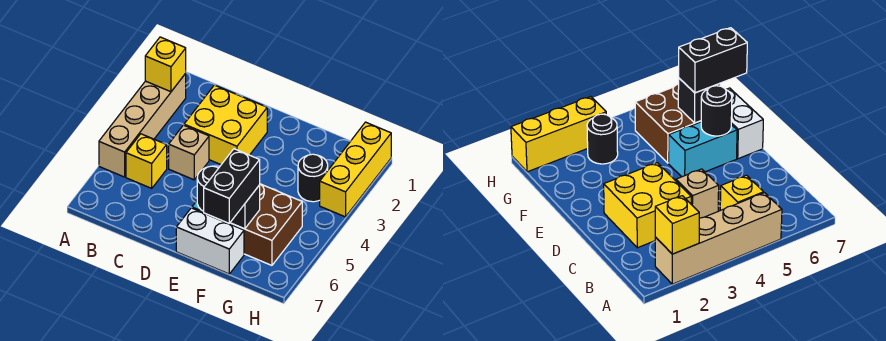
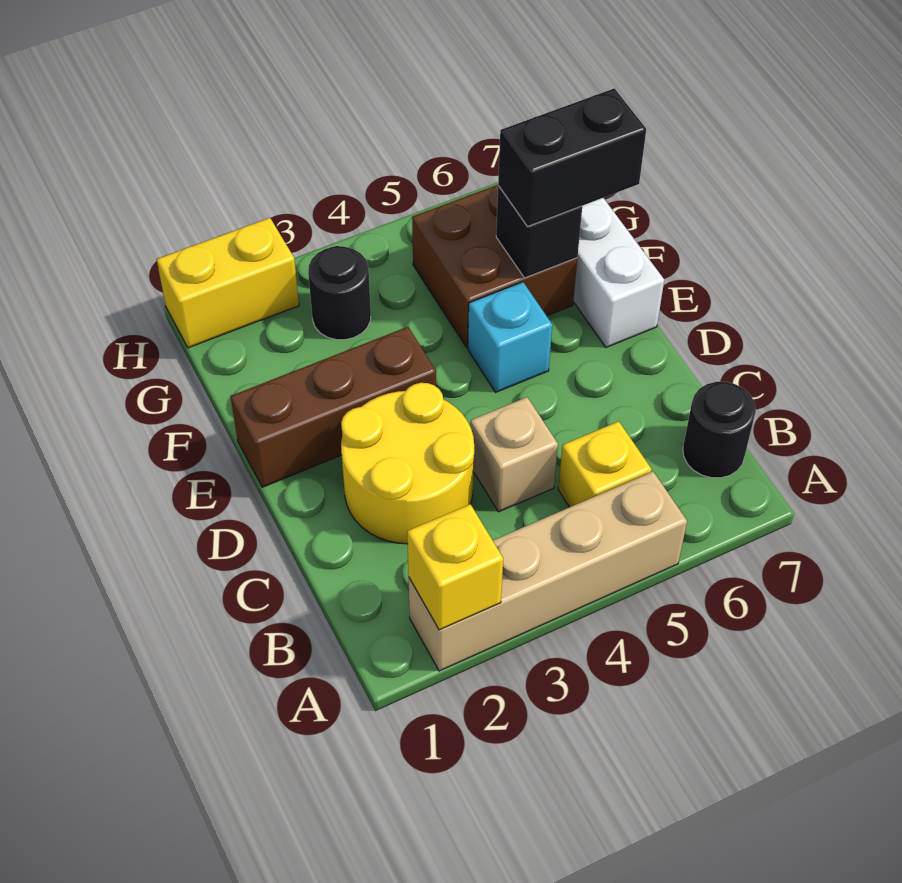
yellow brick C2:D3 level 1 -> yellow round brick C2:D3 level 1
none -> brown brick E1:E3 level 1
cyan brick E5:E6 level 1 -> cyan brick E5 level 1
black round brick E6 level 2 -> black round brick B7 level 1
yellow brick H1:H3 level 1 -> yellow brick H1:H2 level 1

